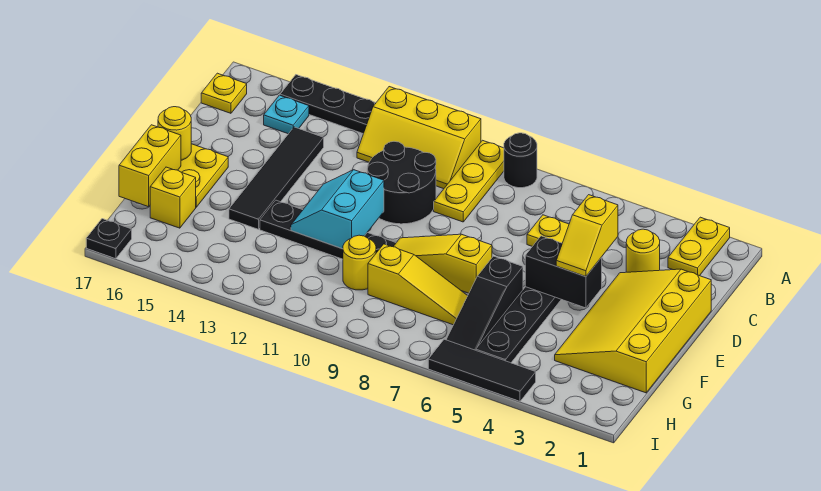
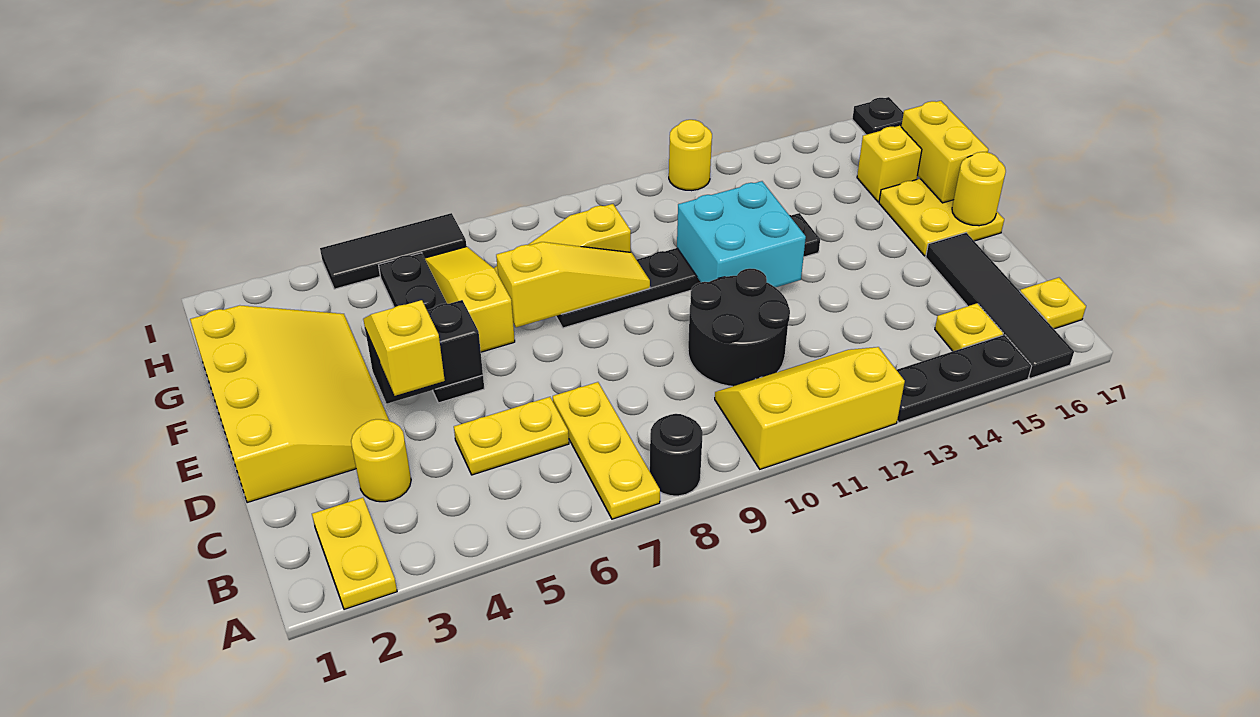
yellow plate A9:C9 level 1 -> yellow plate A7:C7 level 1
cyan plate B15 level 1 -> yellow plate B15 level 1
black tile C14:F14 level 1 -> black tile A16:D16 level 1
cyan slope E11:F12 level 2 top 11 -> cyan brick E11:F12 level 2
black slope F6:H6 level 1 top F -> yellow slope F6:H6 level 1 top F
yellow round brick G10 level 1 -> yellow round brick I12 level 1

